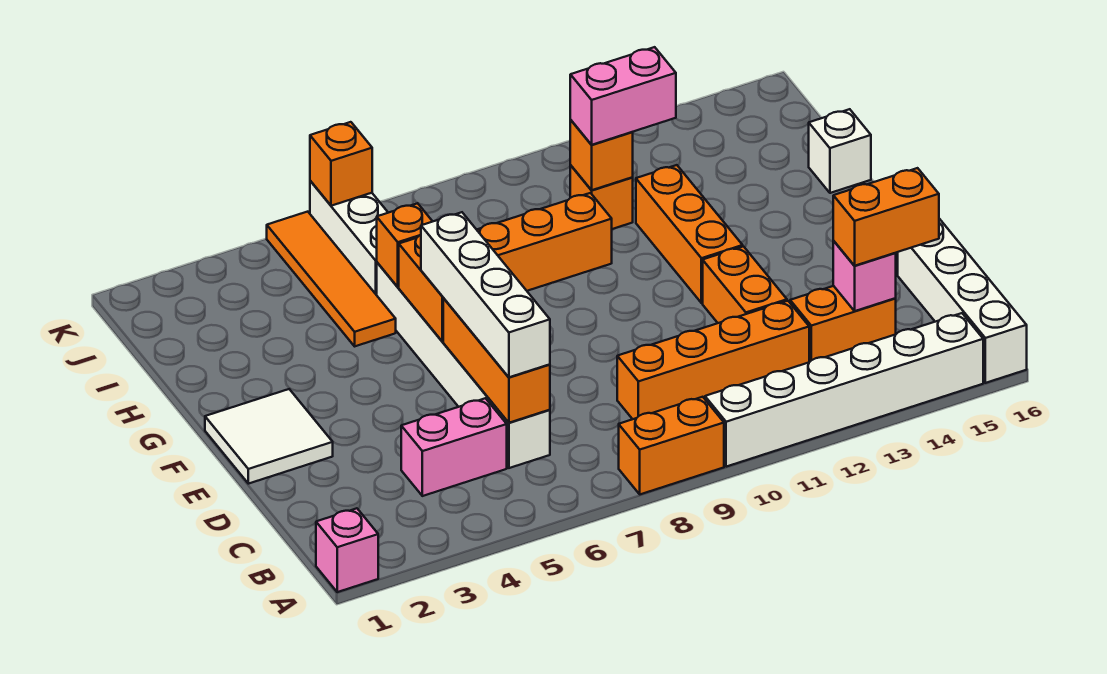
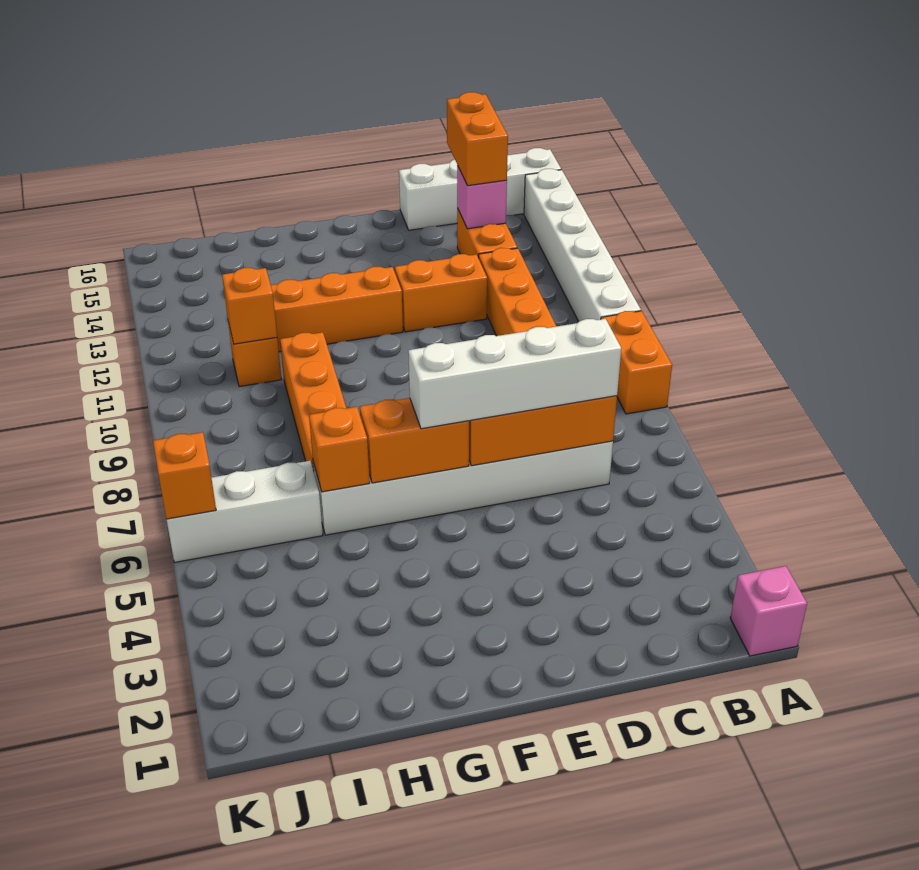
pink brick C4:C5 level 1 -> none
white tile E1:F2 level 1 -> none
orange tile H5:K5 level 1 -> none
white brick H16 level 1 -> none
pink brick I11:I12 level 3 -> none

